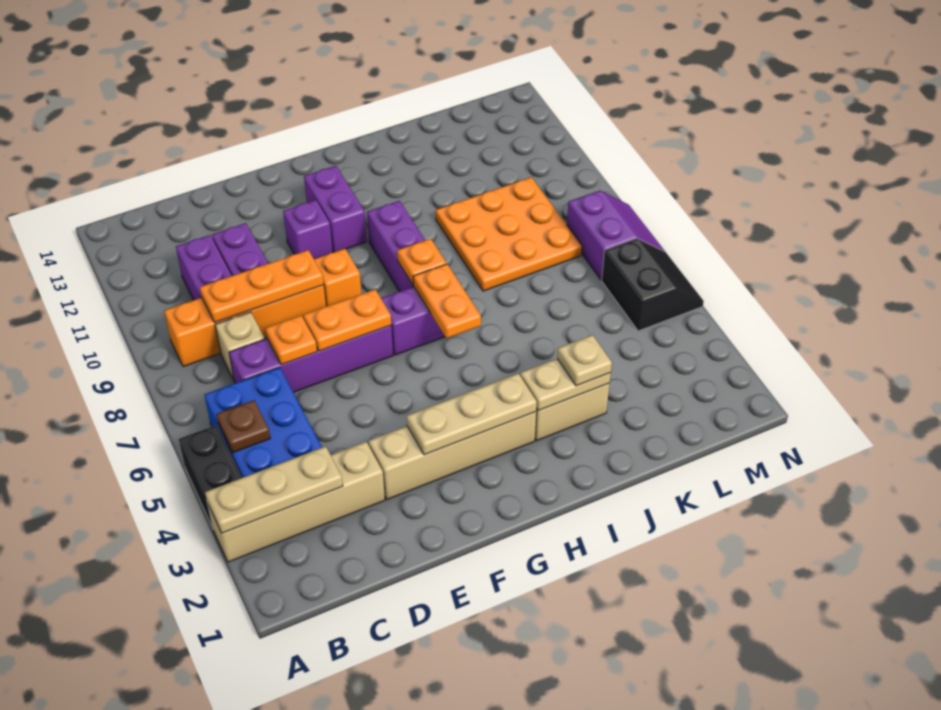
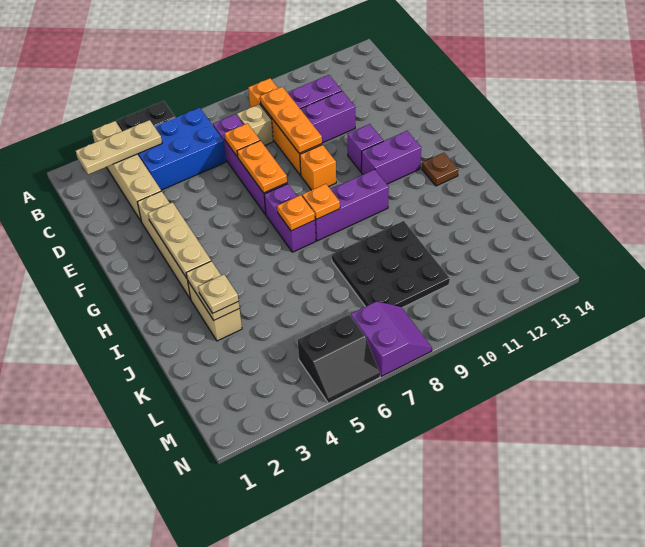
tan plate A3:C3 level 2 -> tan plate B2:B4 level 2
brown plate B5 level 2 -> brown plate H13 level 1
orange plate H6:H7 level 2 -> orange plate H7 level 2
orange plate J8:L10 level 1 -> black plate J8:L10 level 1
purple slope M7:N8 level 1 top M -> purple slope M7:N8 level 1 top 7

